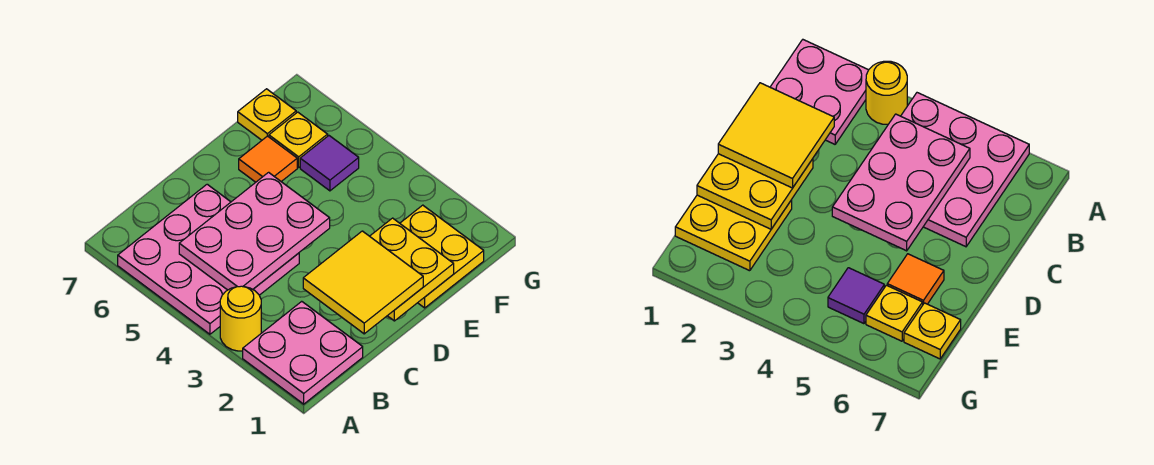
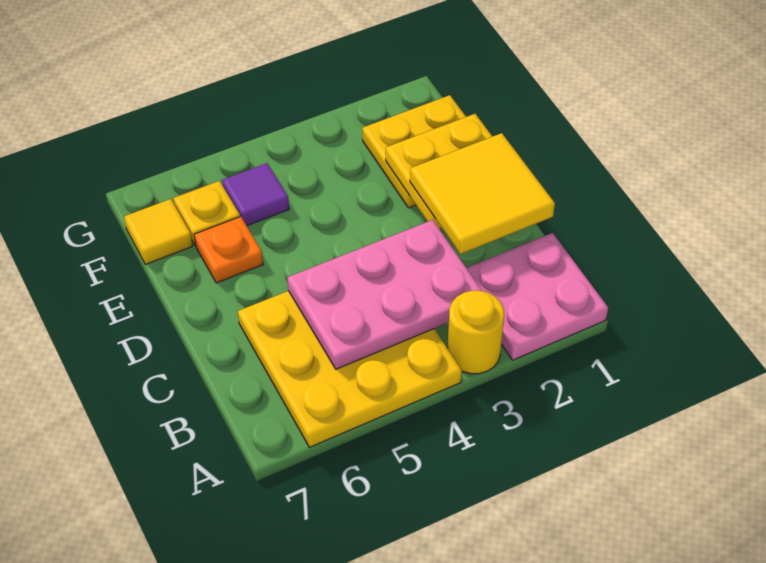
pink plate A4:C6 level 1 -> yellow plate A4:C6 level 1
pink plate B4:D5 level 2 -> pink plate B3:C5 level 2
orange tile E6 level 1 -> orange plate E6 level 1
yellow plate F7 level 1 -> yellow tile F7 level 1

